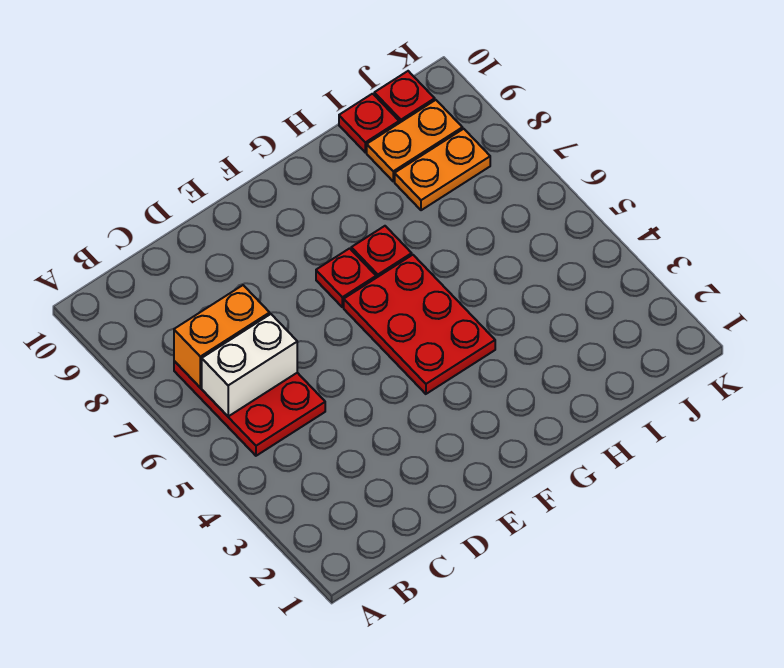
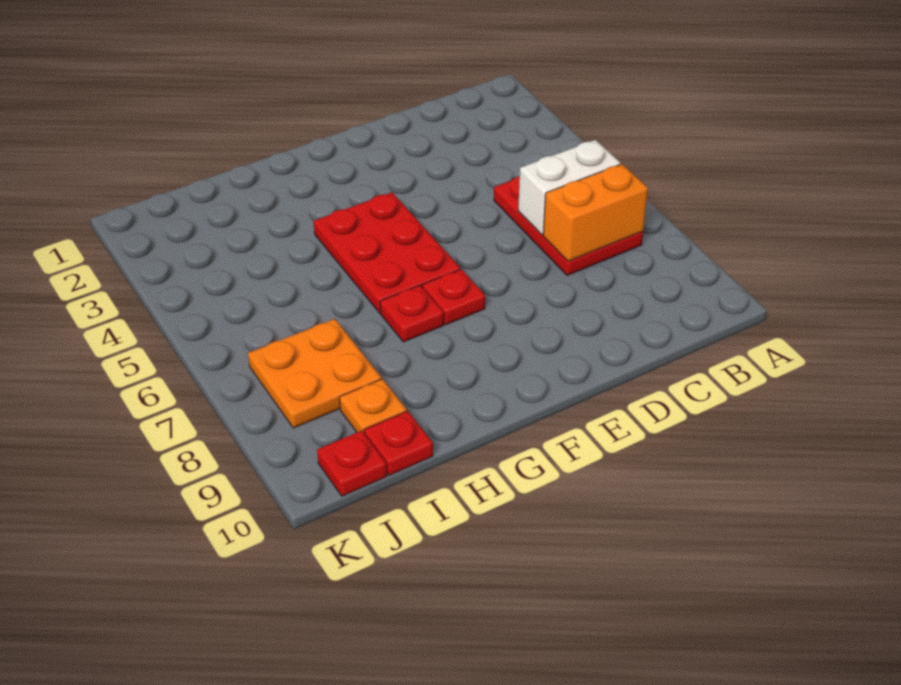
orange plate I8:J8 level 1 -> orange plate I7:J8 level 1
orange plate I9:J9 level 1 -> orange plate I9 level 1

